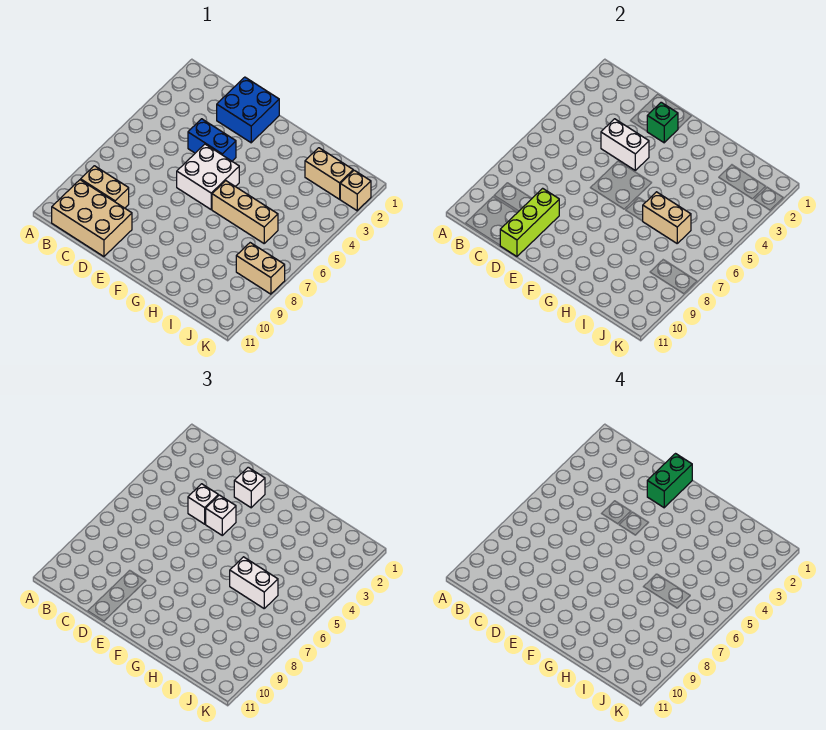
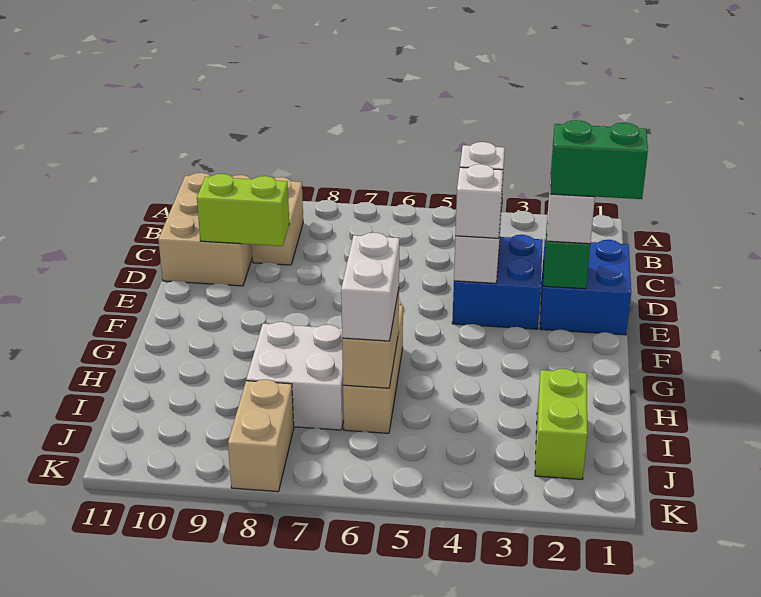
blue brick D4:E4 level 1 -> blue brick D3:E4 level 1
lime brick D9:D11 level 2 -> lime brick D9:D10 level 2
white brick E5:F6 level 1 -> white brick H7:I8 level 1
tan brick I2:J2 level 1 -> lime brick I2:J2 level 1
tan brick K2 level 1 -> none

